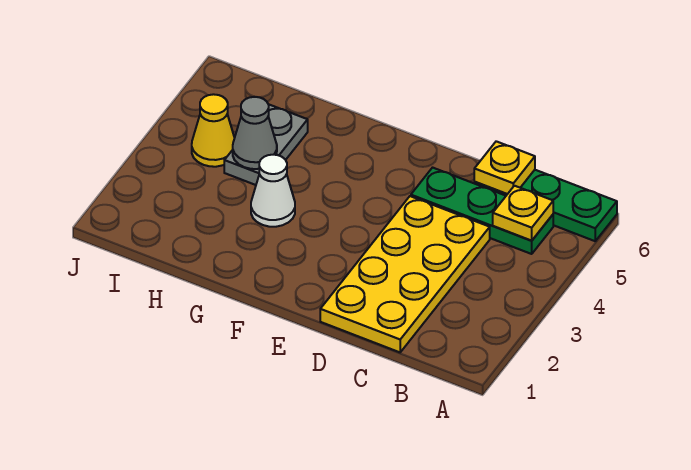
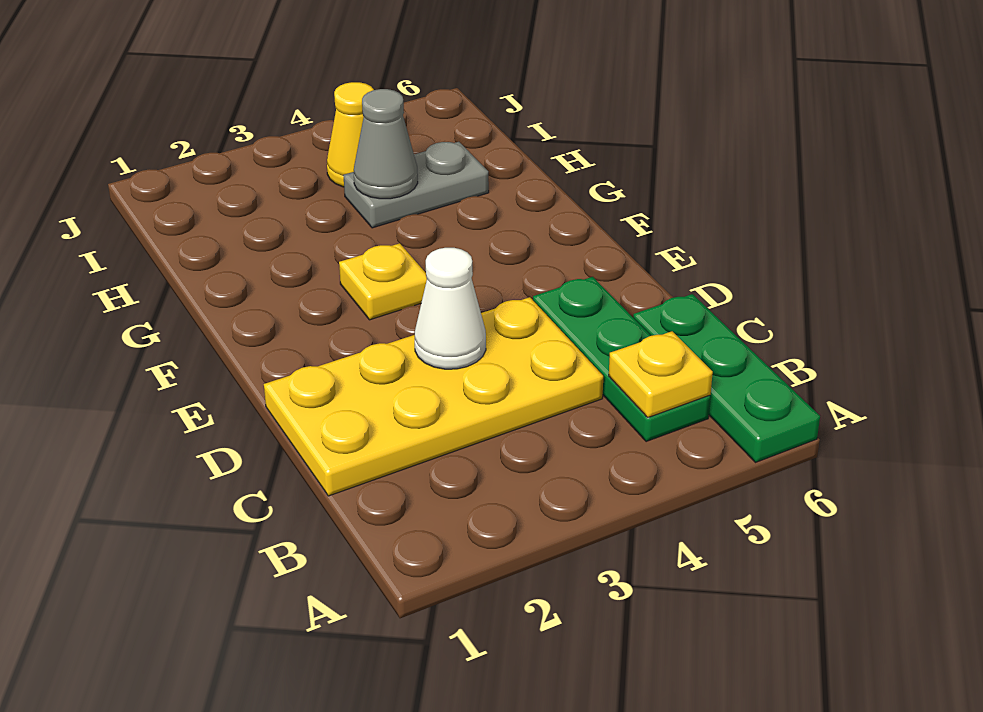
yellow plate C6 level 2 -> yellow plate F3 level 1
white cone G3 level 1 -> white cone D3 level 2

